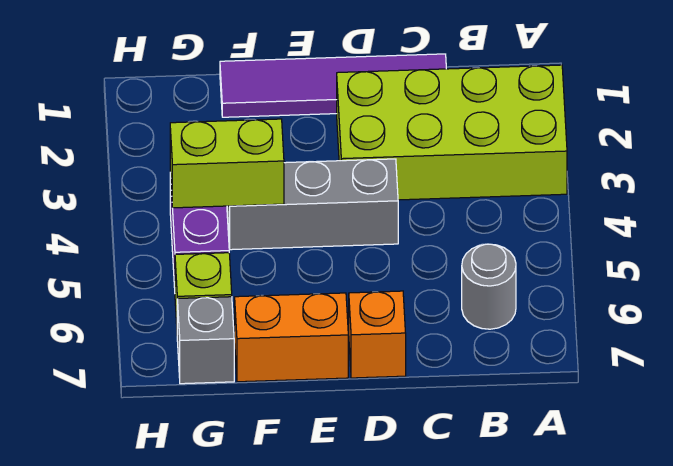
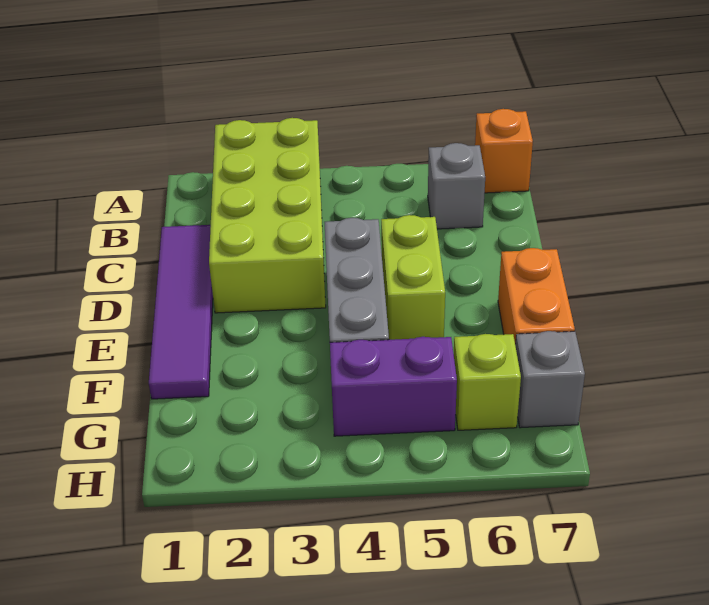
grey round brick B6 level 1 -> grey brick B6 level 1
orange brick D7 level 1 -> orange brick A7 level 1
lime brick F4:G4 level 2 -> lime brick D5:E5 level 1

